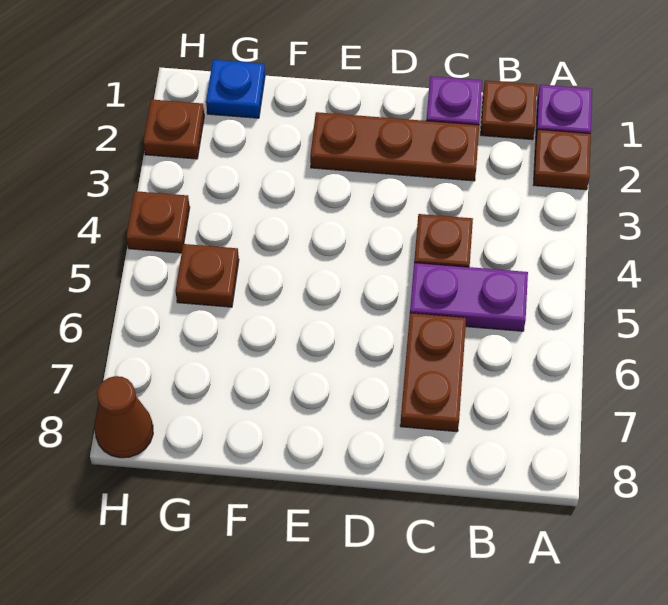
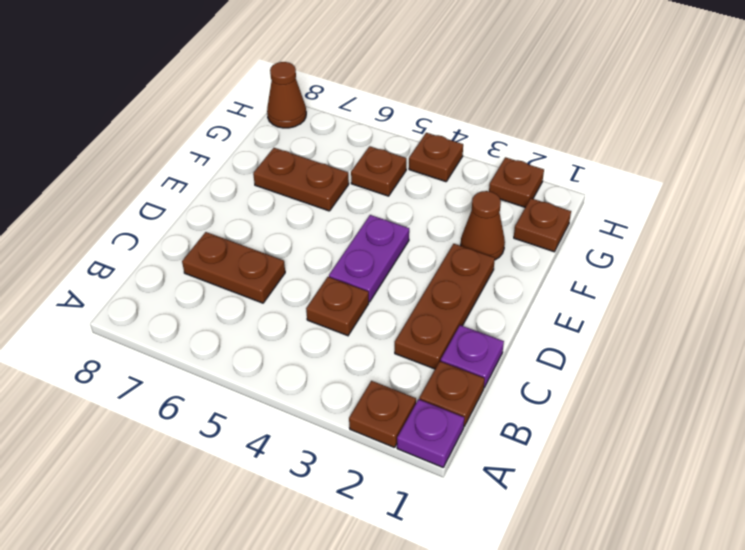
purple plate B5:C5 level 1 -> purple plate D4:E4 level 1
none -> brown cone F2 level 1
none -> brown plate F6:F7 level 1
blue plate G1 level 1 -> brown plate G1 level 1

